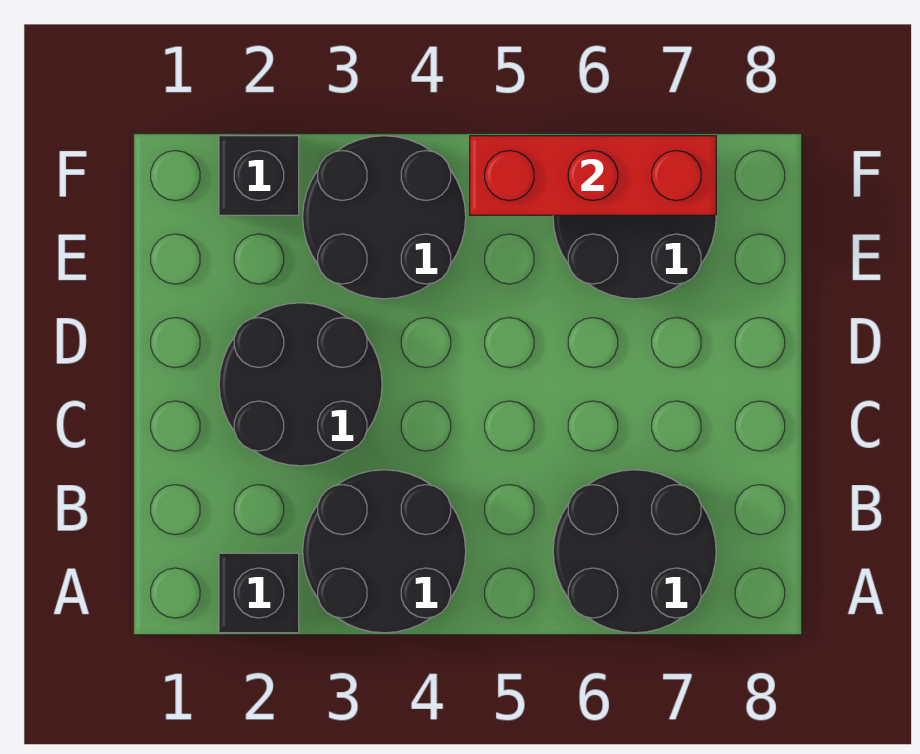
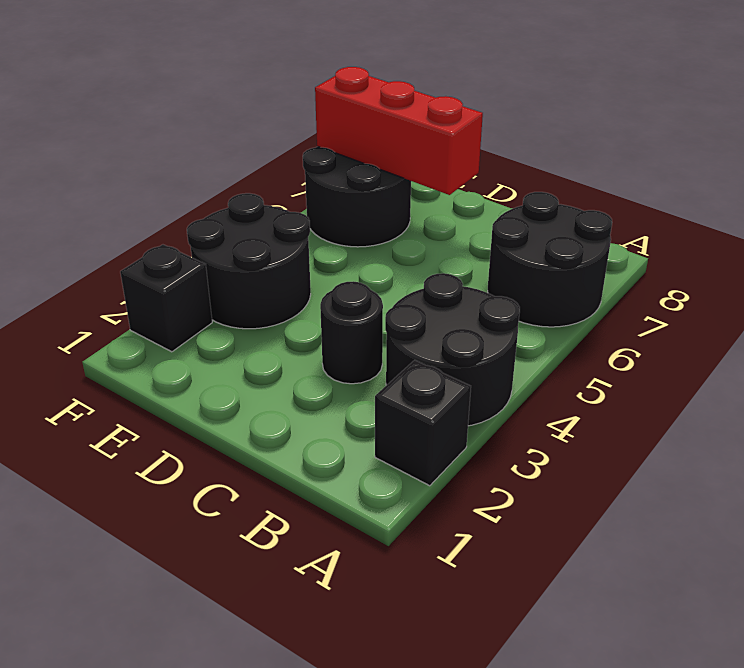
black round brick C2:D3 level 1 -> black round brick C3 level 1
red brick F5:F7 level 2 -> red brick D7:F7 level 2

